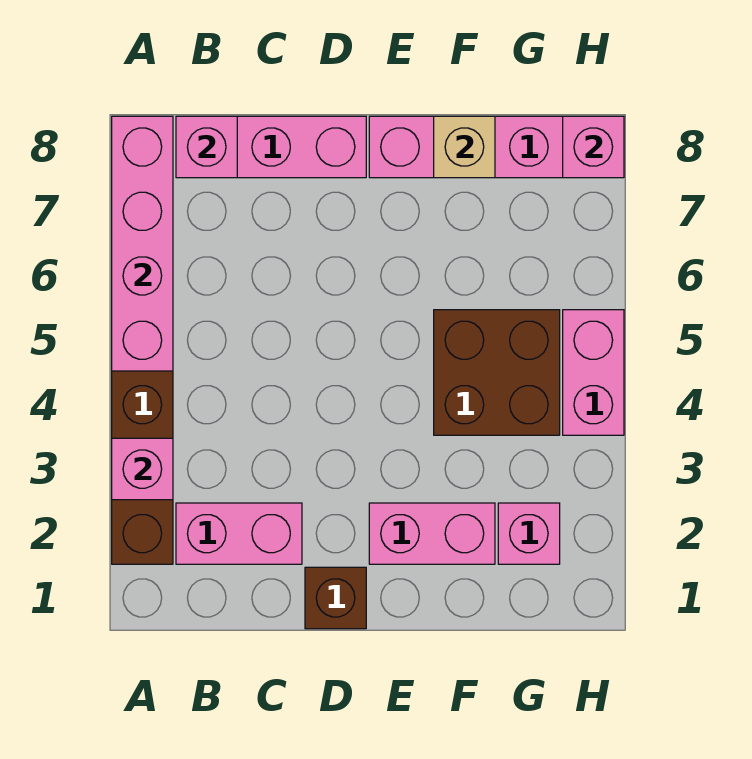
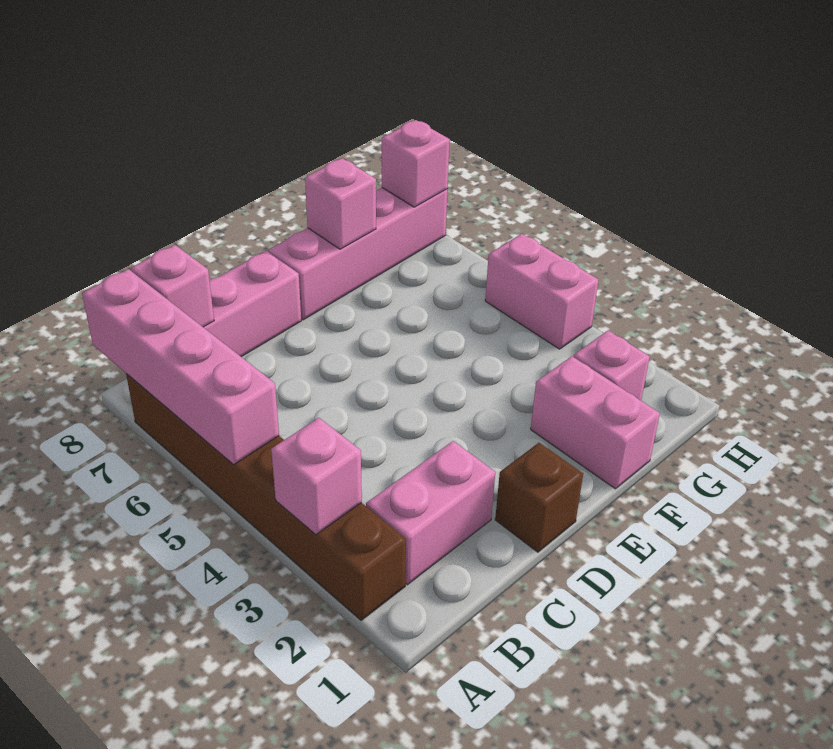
pink brick E2:F2 level 1 -> pink brick F1:F2 level 1
brown brick F4:G5 level 1 -> none
tan brick F8 level 2 -> pink brick F8 level 2

